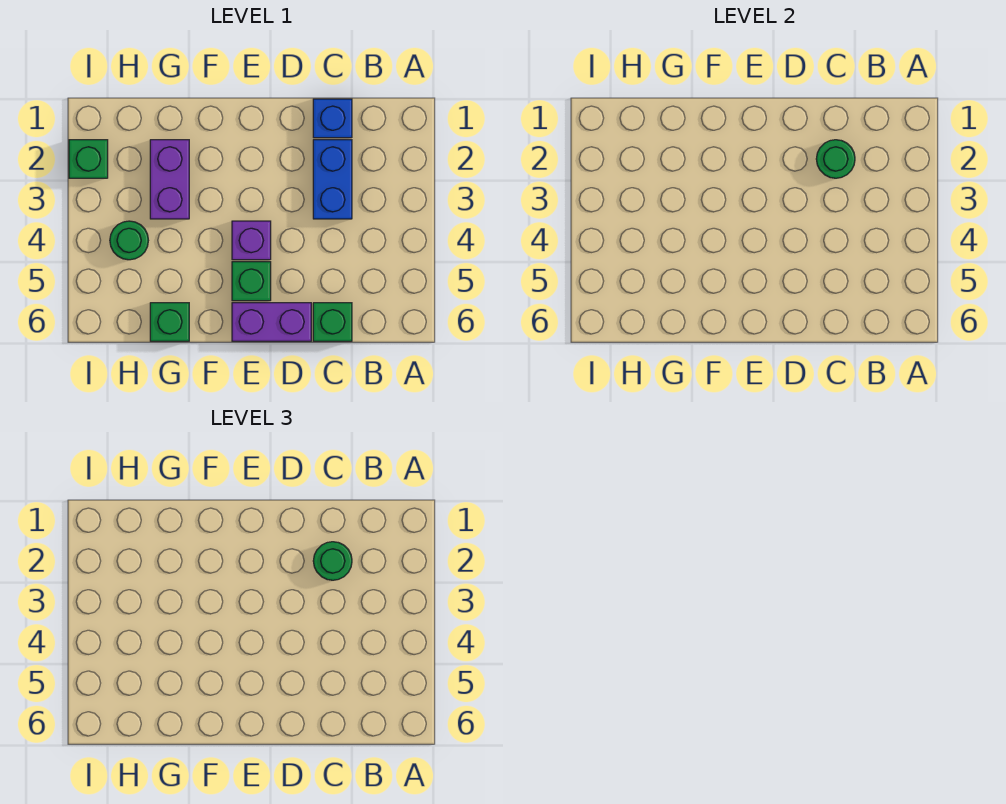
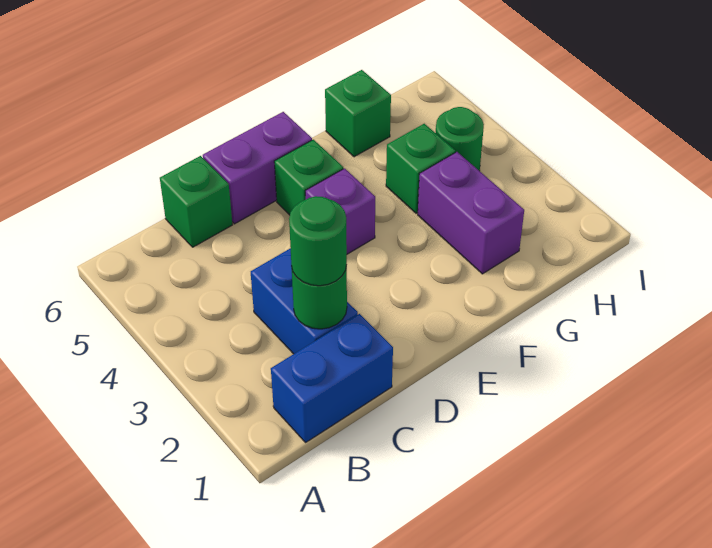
blue brick C1 level 1 -> blue brick B1:C1 level 1
green brick I2 level 1 -> green brick G4 level 1

